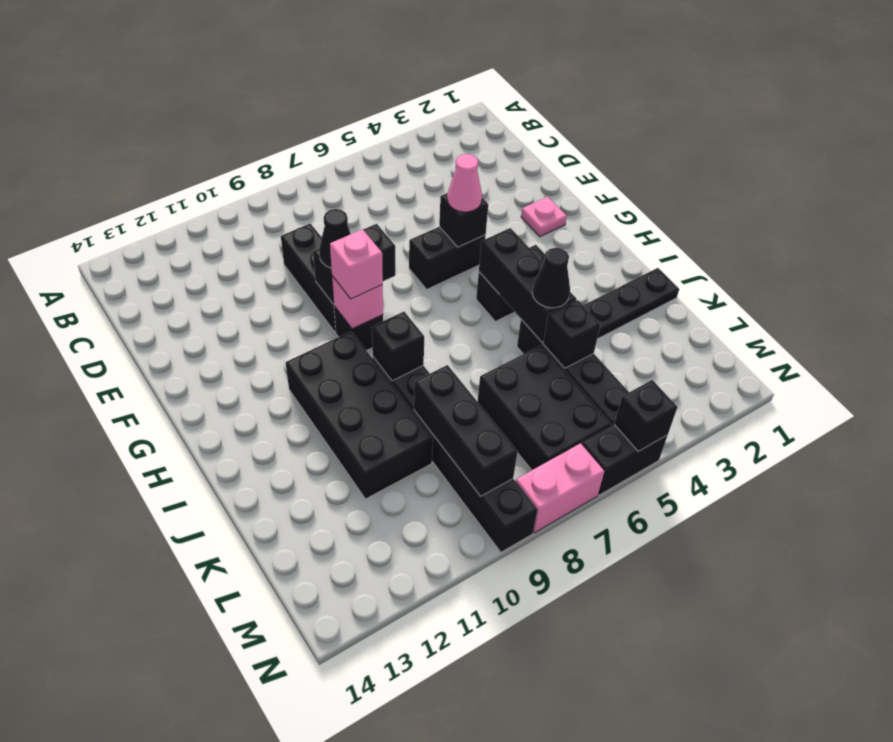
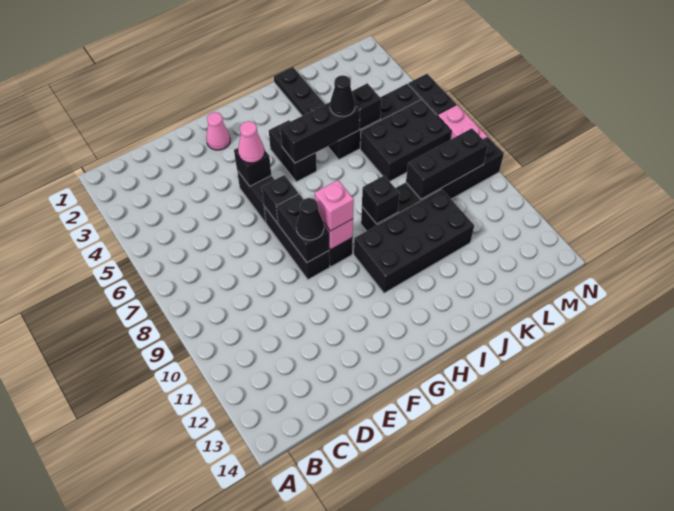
black brick D9:F9 level 1 -> black brick F7:F9 level 1
pink plate F2 level 1 -> pink cone F2 level 1
black brick N5 level 2 -> black brick F7 level 2

